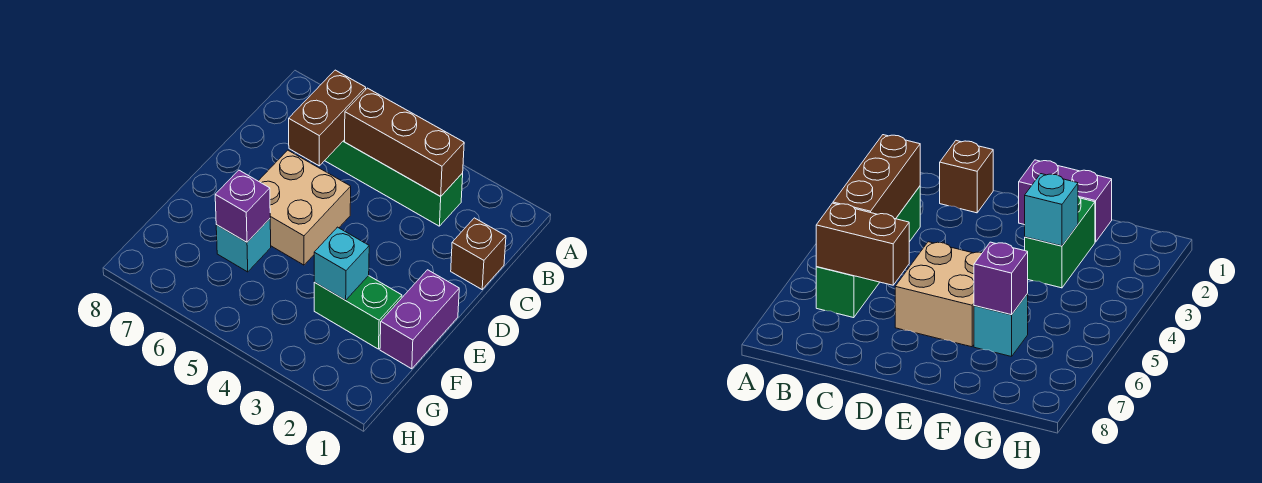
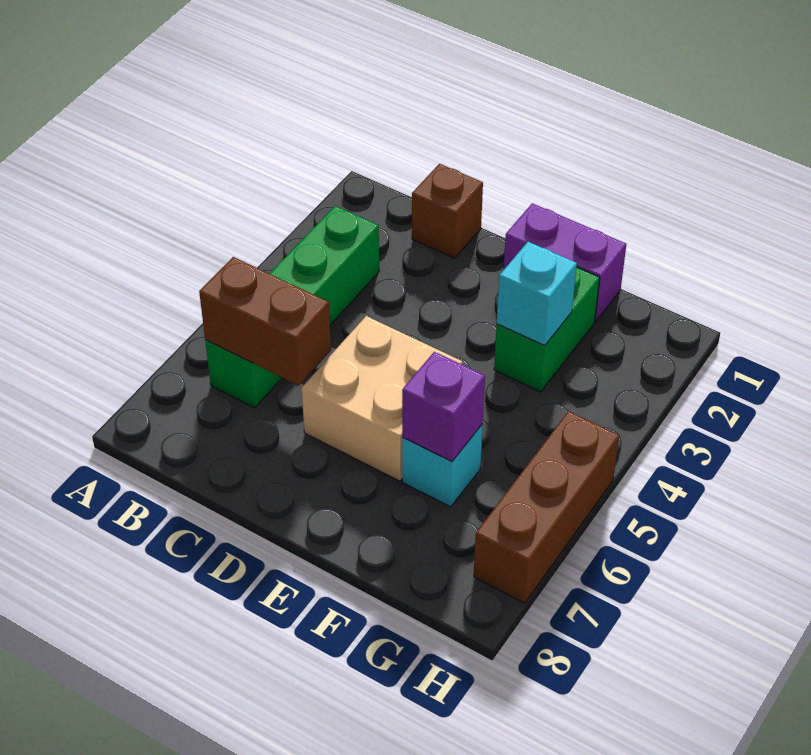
brown brick B3:B5 level 2 -> brown brick H5:H7 level 1

